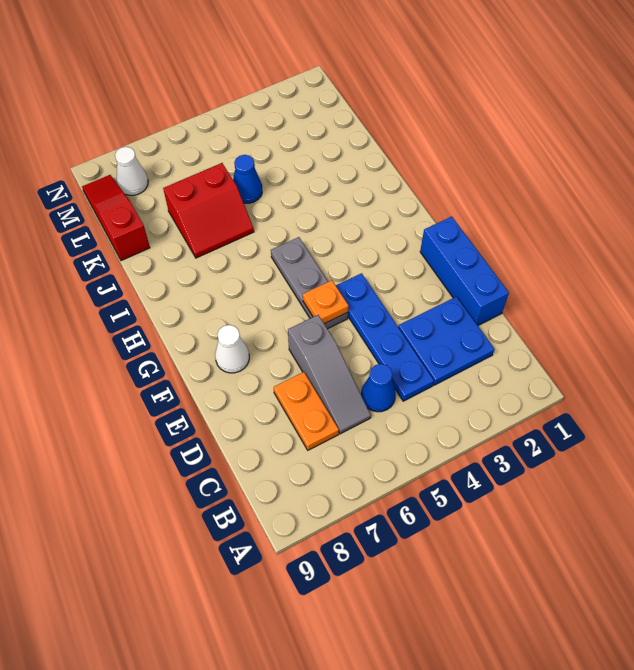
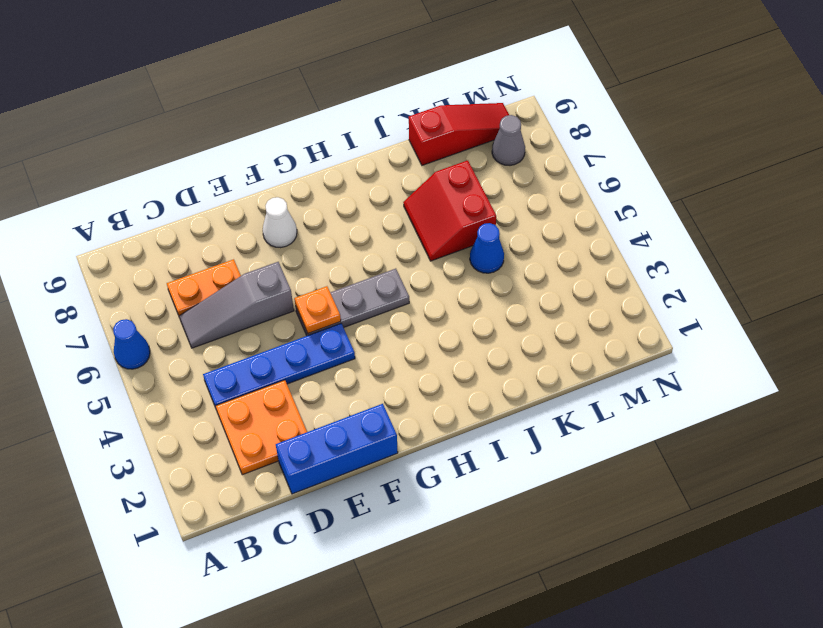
blue plate C2:D3 level 1 -> orange plate C2:D3 level 1
blue cone C5 level 1 -> blue cone A6 level 1
white cone M8 level 1 -> grey cone M8 level 1

